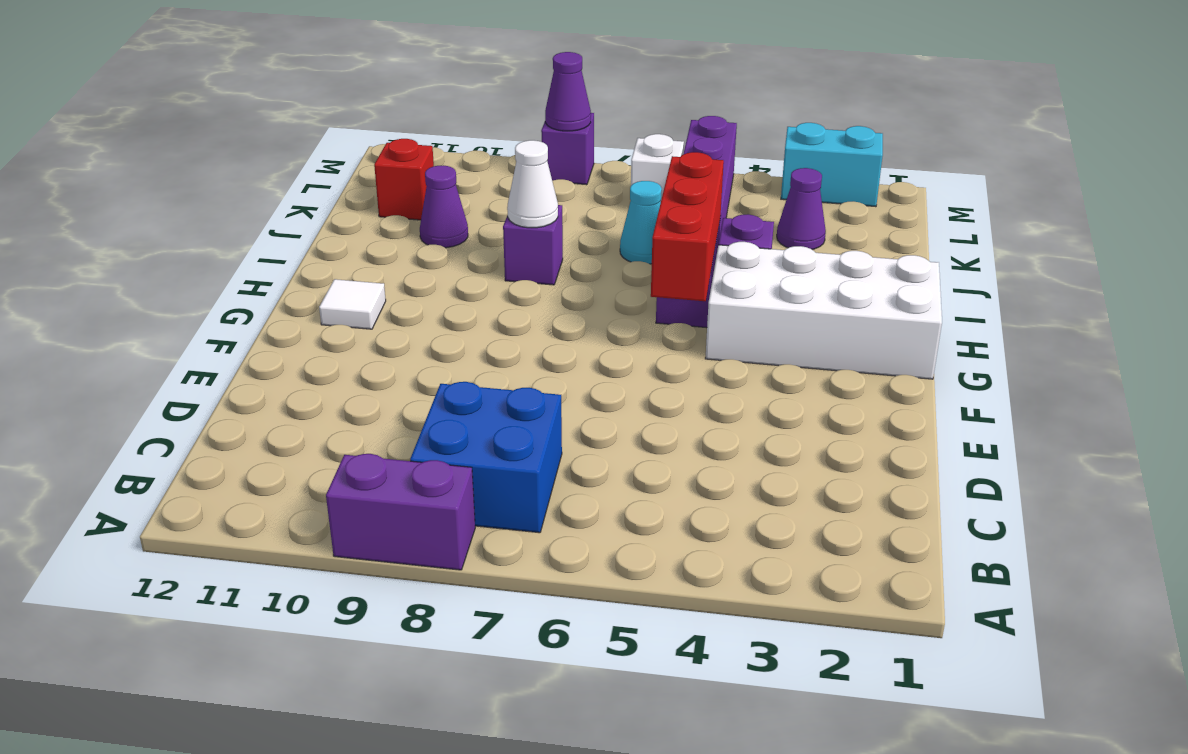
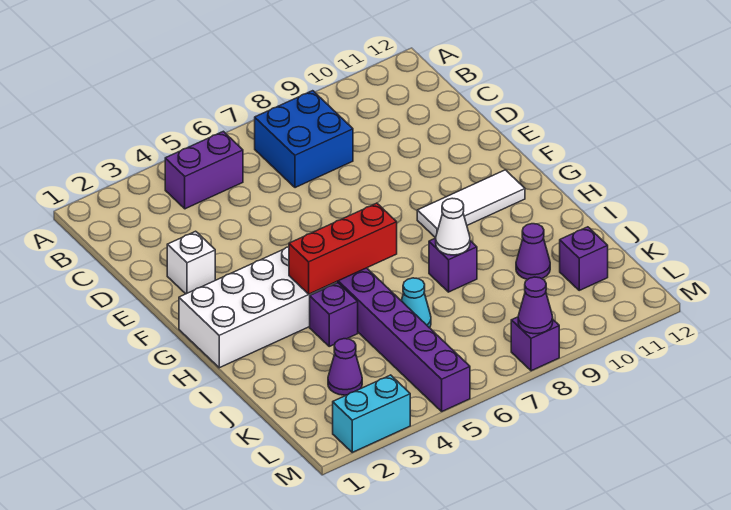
purple brick A8:A9 level 1 -> purple brick B4:B5 level 1
red brick G5:I5 level 2 -> red brick H4:H6 level 2
white tile G11 level 1 -> white tile G9:G11 level 1
red brick K11 level 1 -> purple brick K11 level 1
white brick L6 level 1 -> white brick E2 level 1

